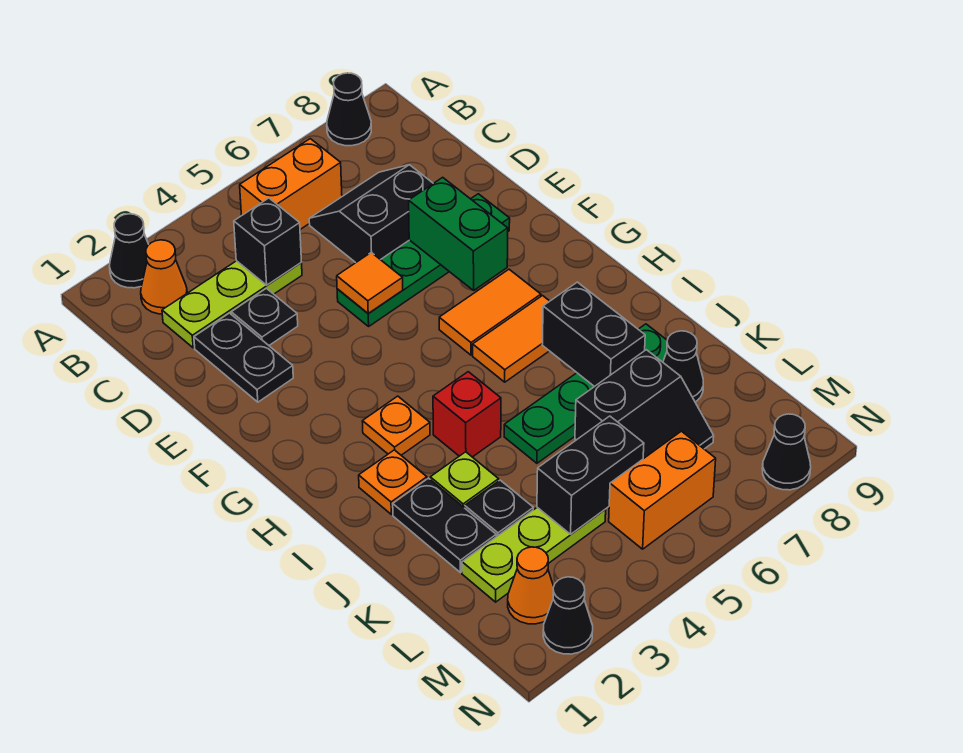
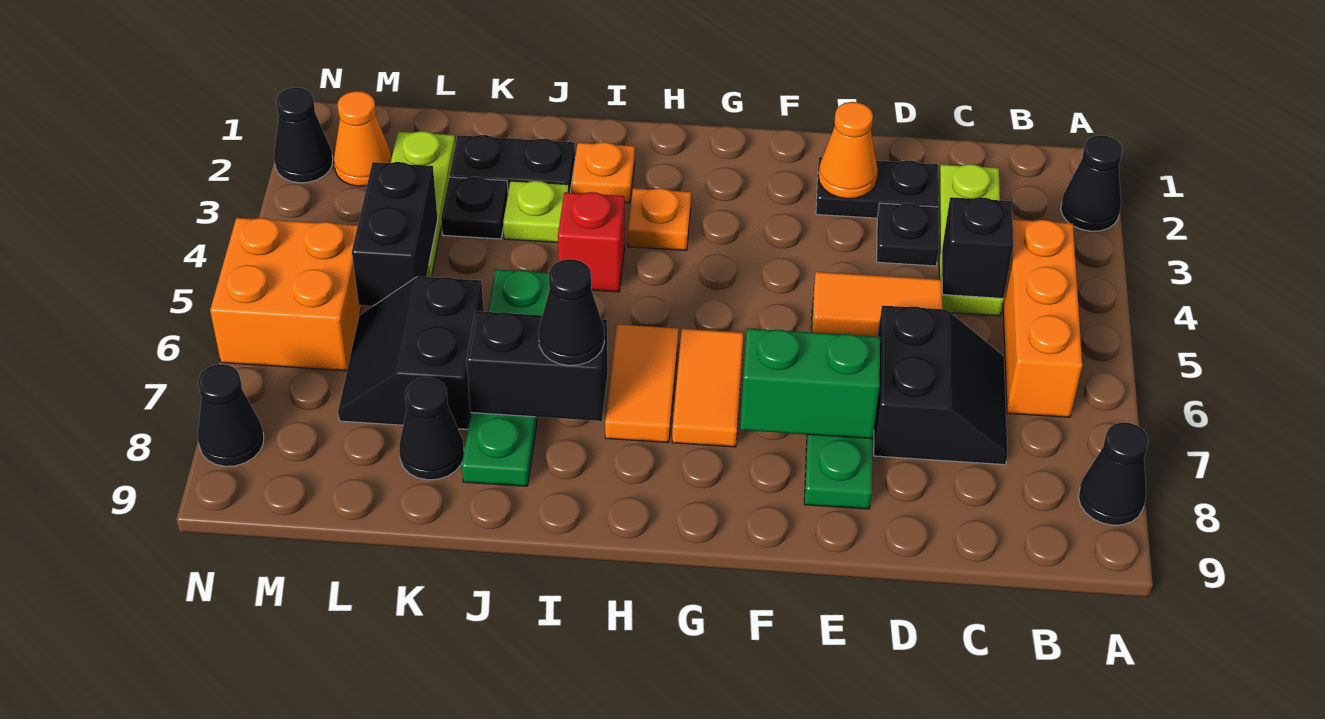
orange cone B2 level 1 -> orange cone E2 level 2
orange brick B5:B6 level 1 -> orange brick B4:B6 level 1
orange tile E5 level 2 -> orange tile D5:E5 level 2
none -> black cone I7 level 3
orange brick M5:M6 level 1 -> orange brick M5:N6 level 1

